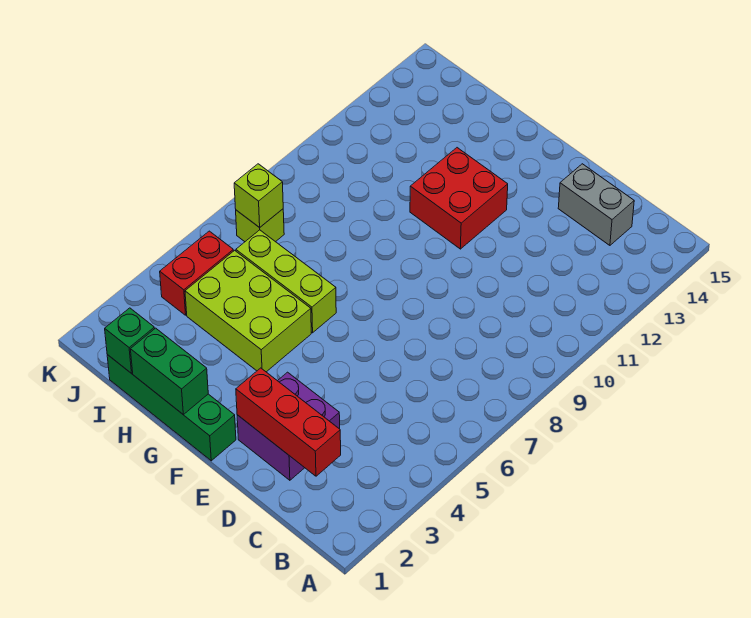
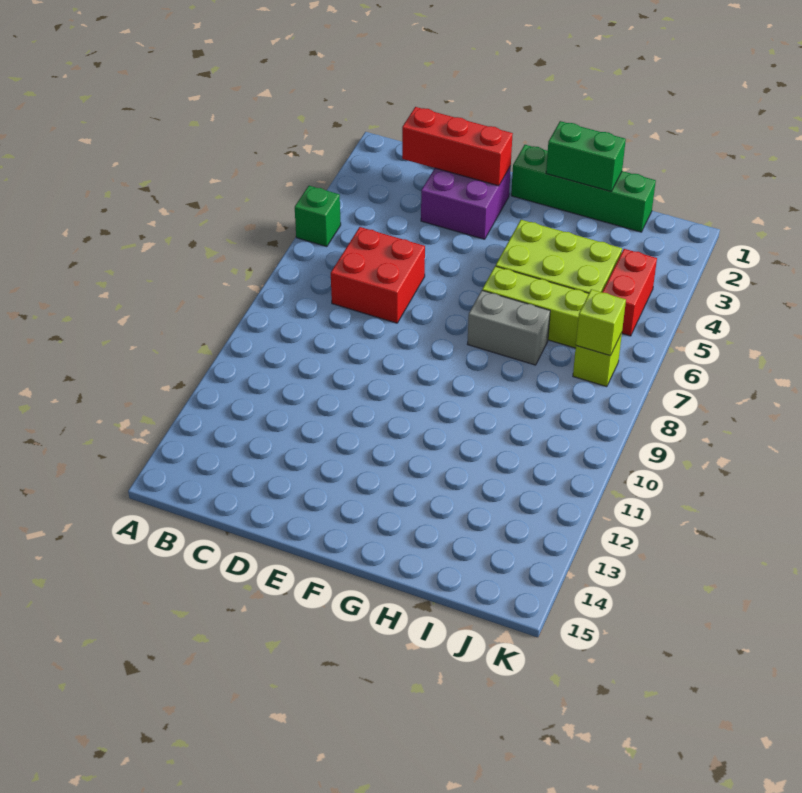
grey brick C14:D14 level 1 -> grey brick G7:H7 level 1
red brick F11:G12 level 1 -> red brick C6:D7 level 1
green brick I1 level 2 -> green brick A5 level 1

